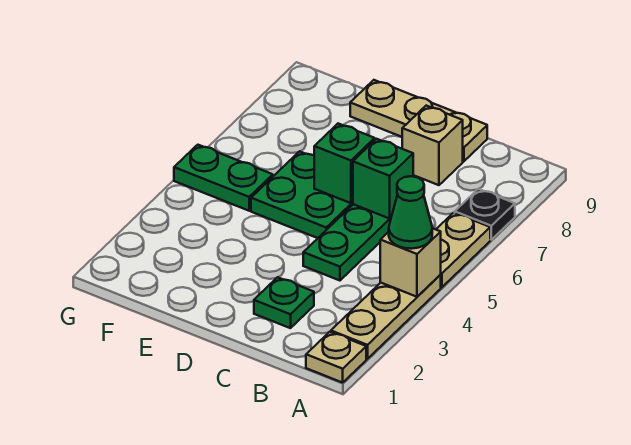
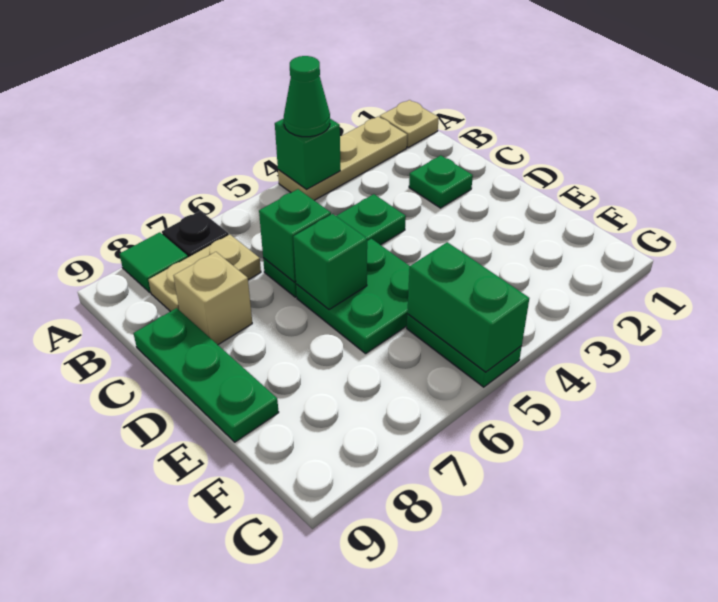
tan brick A4 level 2 -> green brick A4 level 2
tan plate A5:A6 level 1 -> tan plate B7:B8 level 1
none -> green tile A8 level 1
tan plate C9:E9 level 1 -> green plate C9:E9 level 1
none -> green brick F5:G5 level 2

